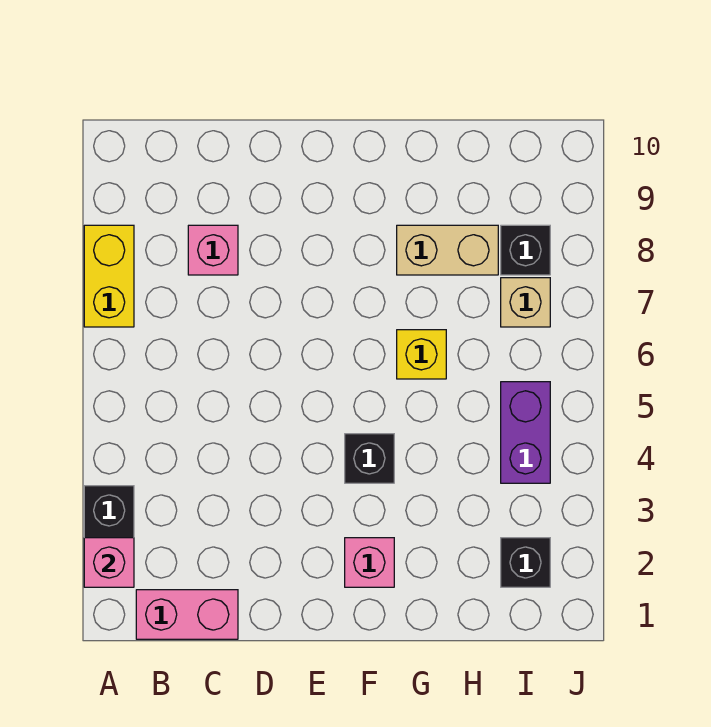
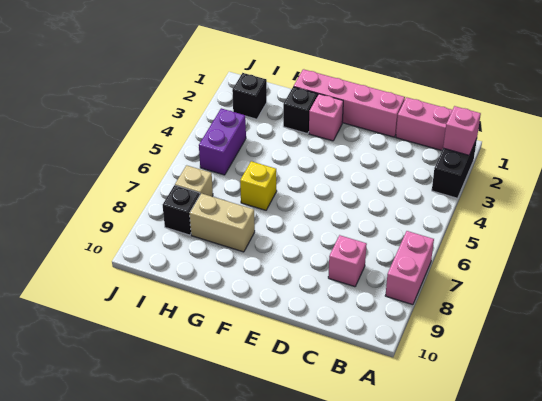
yellow brick A7:A8 level 1 -> pink brick A7:A8 level 1
none -> pink brick D1:G1 level 1
black brick F4 level 1 -> black brick G2 level 1

